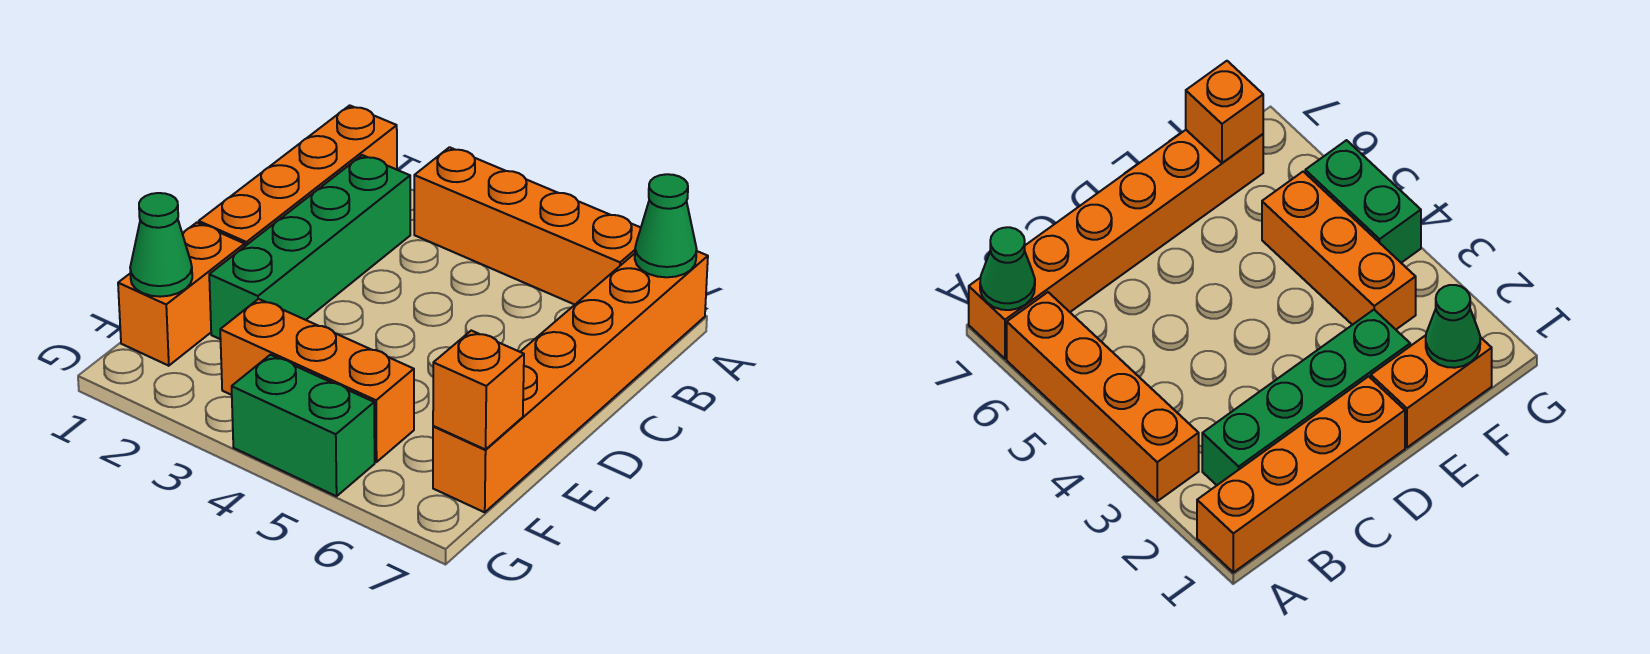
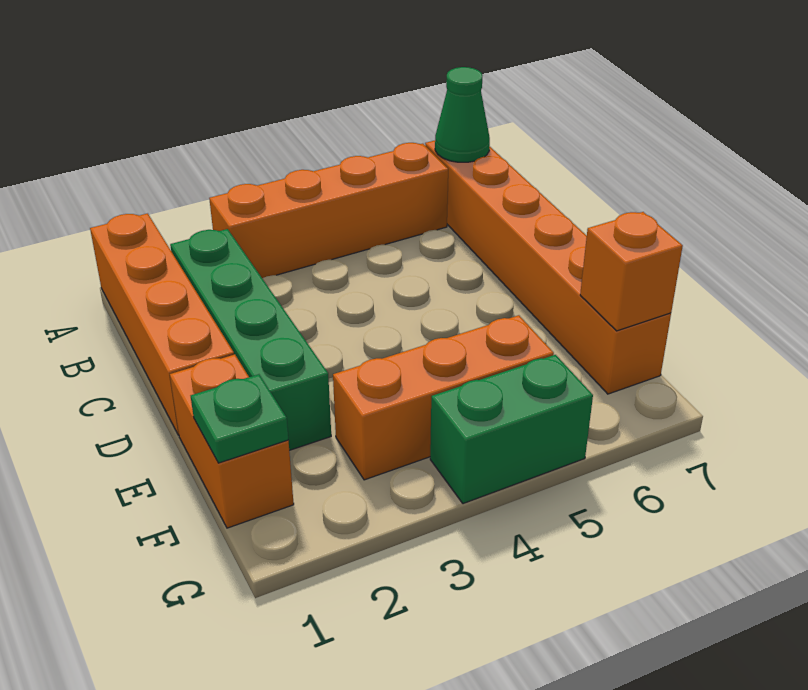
green cone F1 level 2 -> green plate F1 level 2

